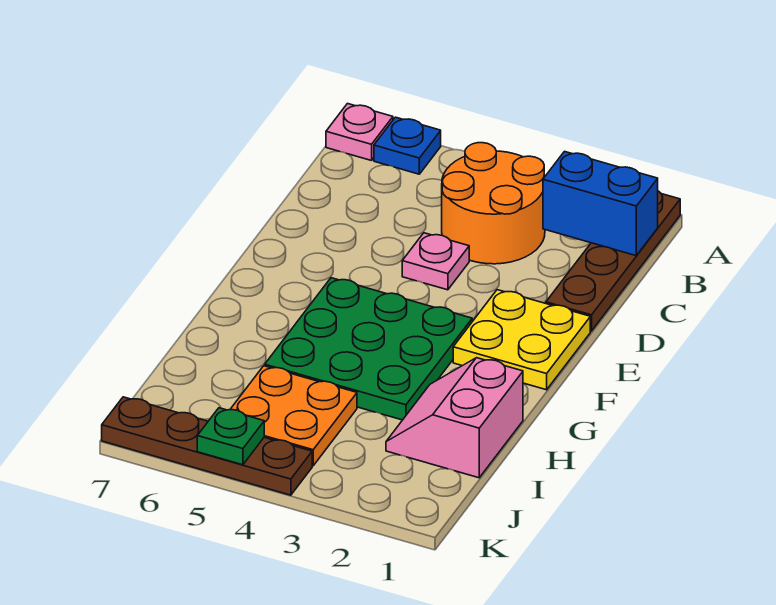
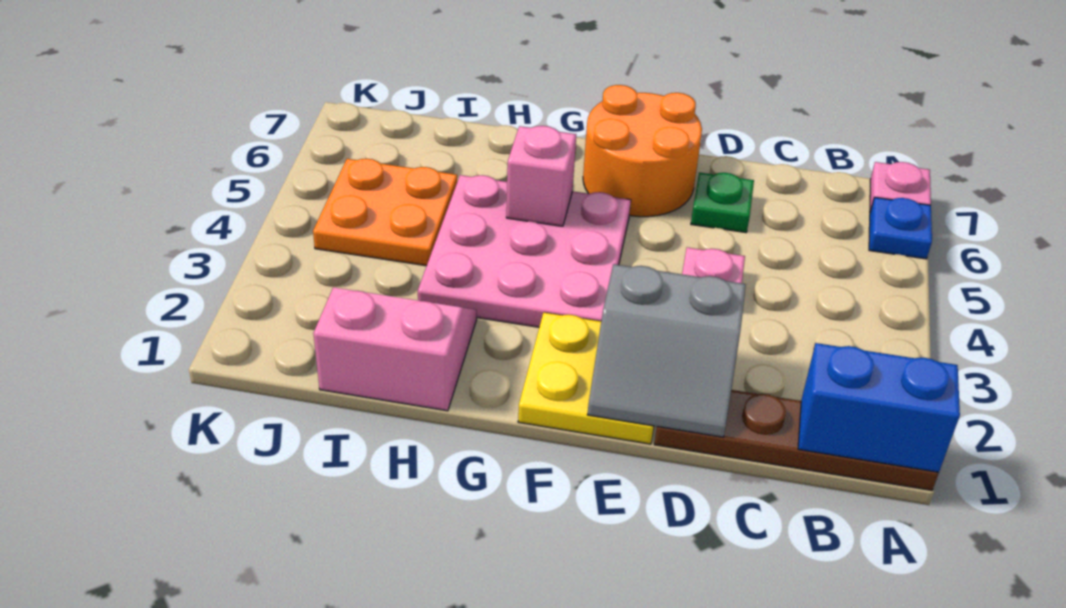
blue brick B1:B2 level 2 -> blue brick A1:B1 level 2
orange round brick B3:C4 level 1 -> orange round brick E6:F7 level 1
none -> grey slope D1:E2 level 2 top 2
green plate F3:H5 level 1 -> pink plate F3:H5 level 1
none -> pink brick G5 level 2
brown plate K4:K7 level 1 -> none
green plate K5 level 2 -> green plate D6 level 1

